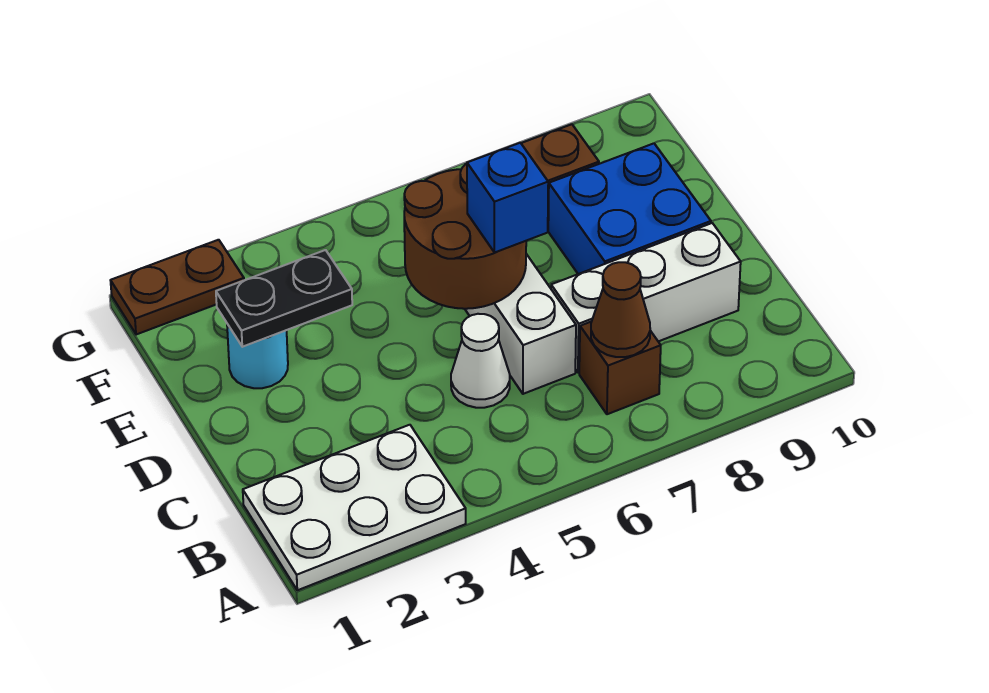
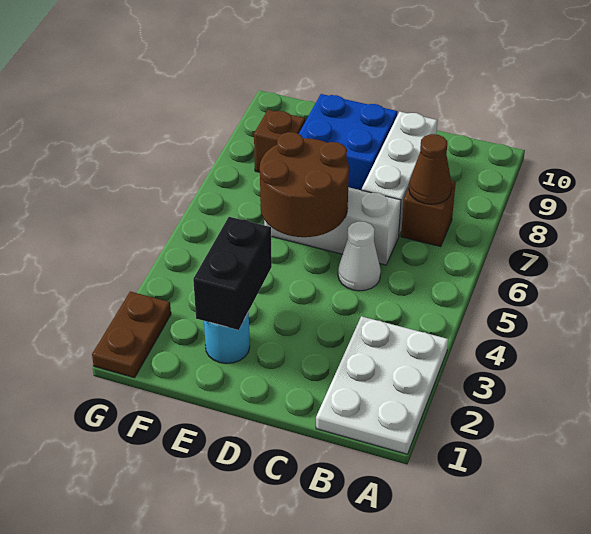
blue brick D6 level 3 -> none
black plate E2:E3 level 2 -> black brick E2:E3 level 2

